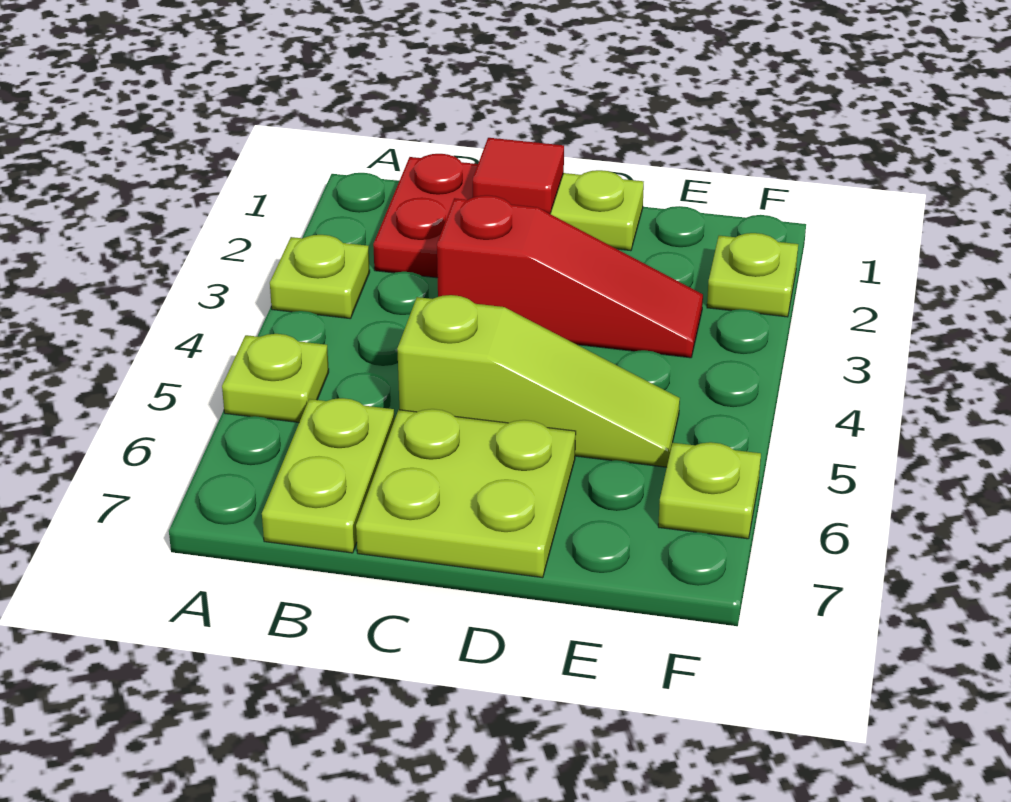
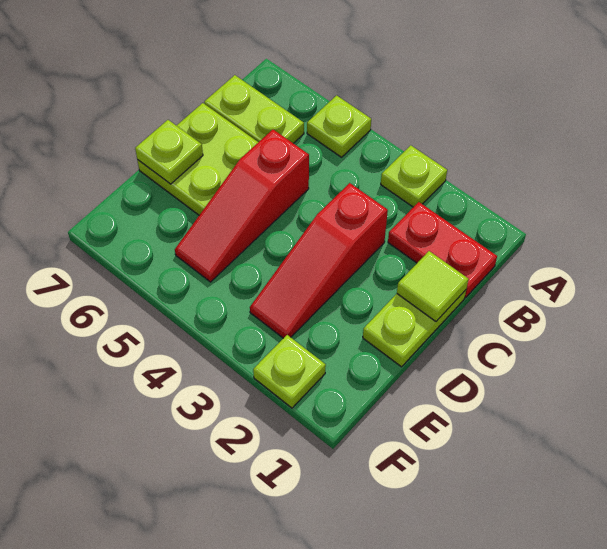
red tile C1 level 2 -> lime tile C1 level 2
lime slope C5:E5 level 1 top C -> red slope C5:E5 level 1 top C
lime plate F6 level 1 -> lime plate D7 level 2

